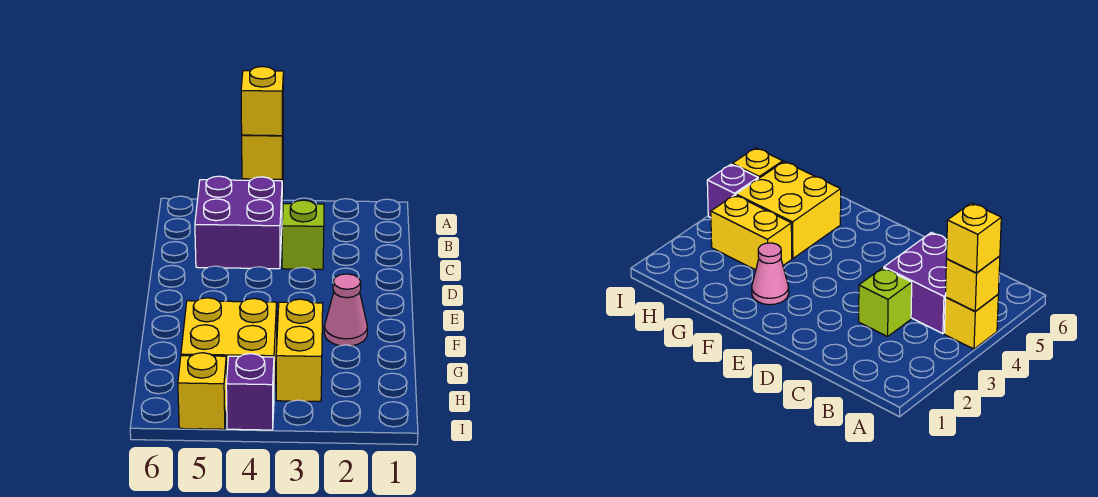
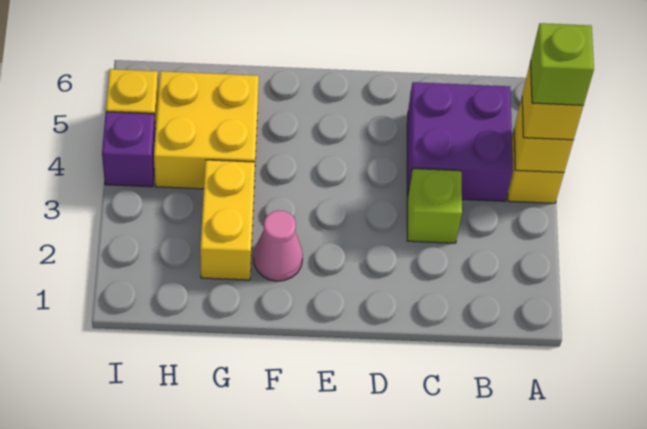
none -> lime brick A4 level 4
yellow brick G3:H3 level 1 -> yellow brick G2:G3 level 1

